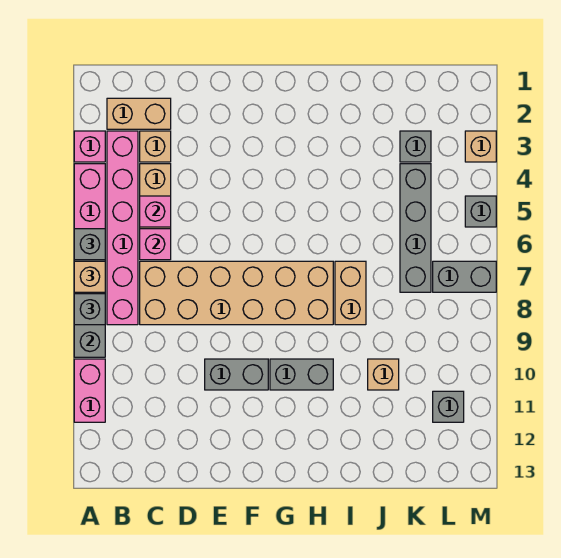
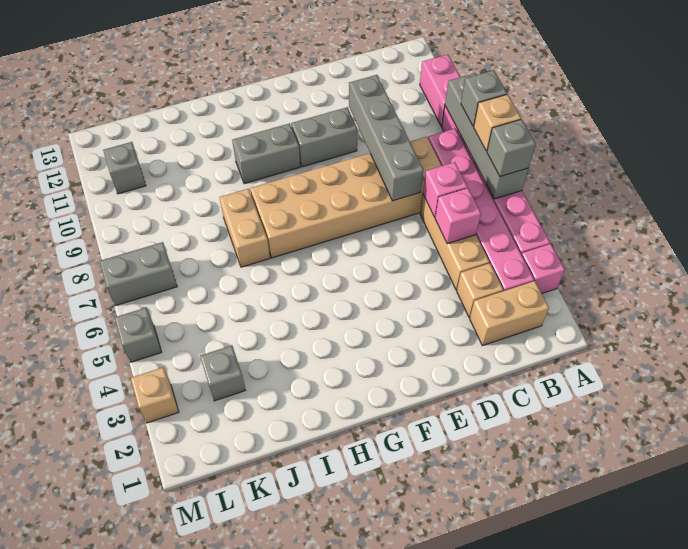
tan brick J10 level 1 -> none
grey brick K4:K7 level 1 -> grey brick D7:D10 level 2

